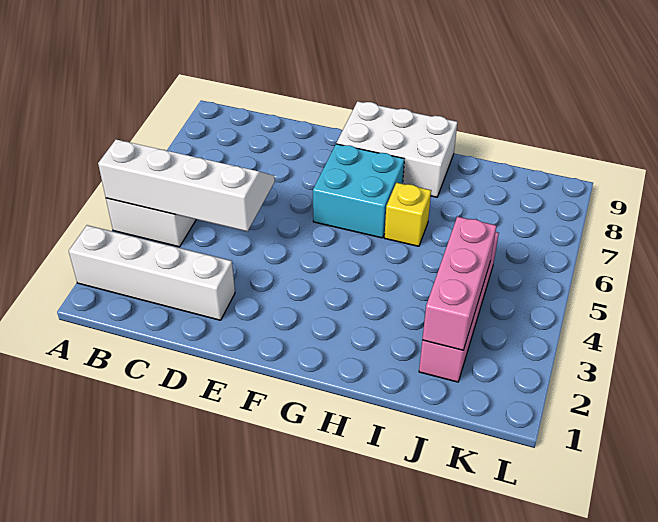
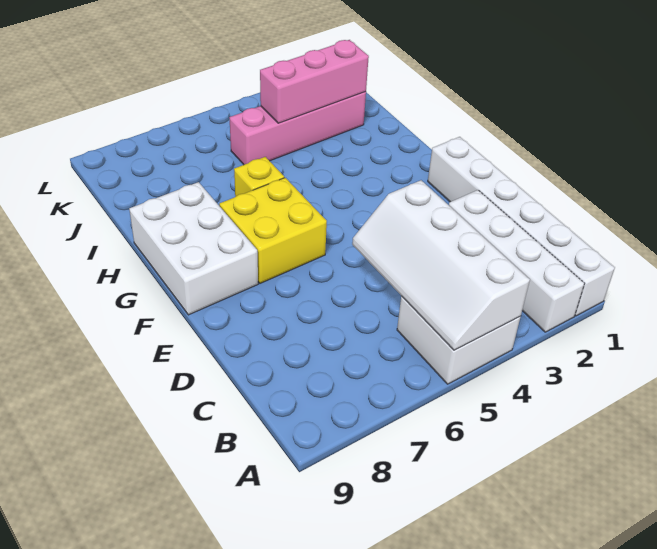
none -> white brick A1:F1 level 1
cyan brick F6:G7 level 1 -> yellow brick F6:G7 level 1

